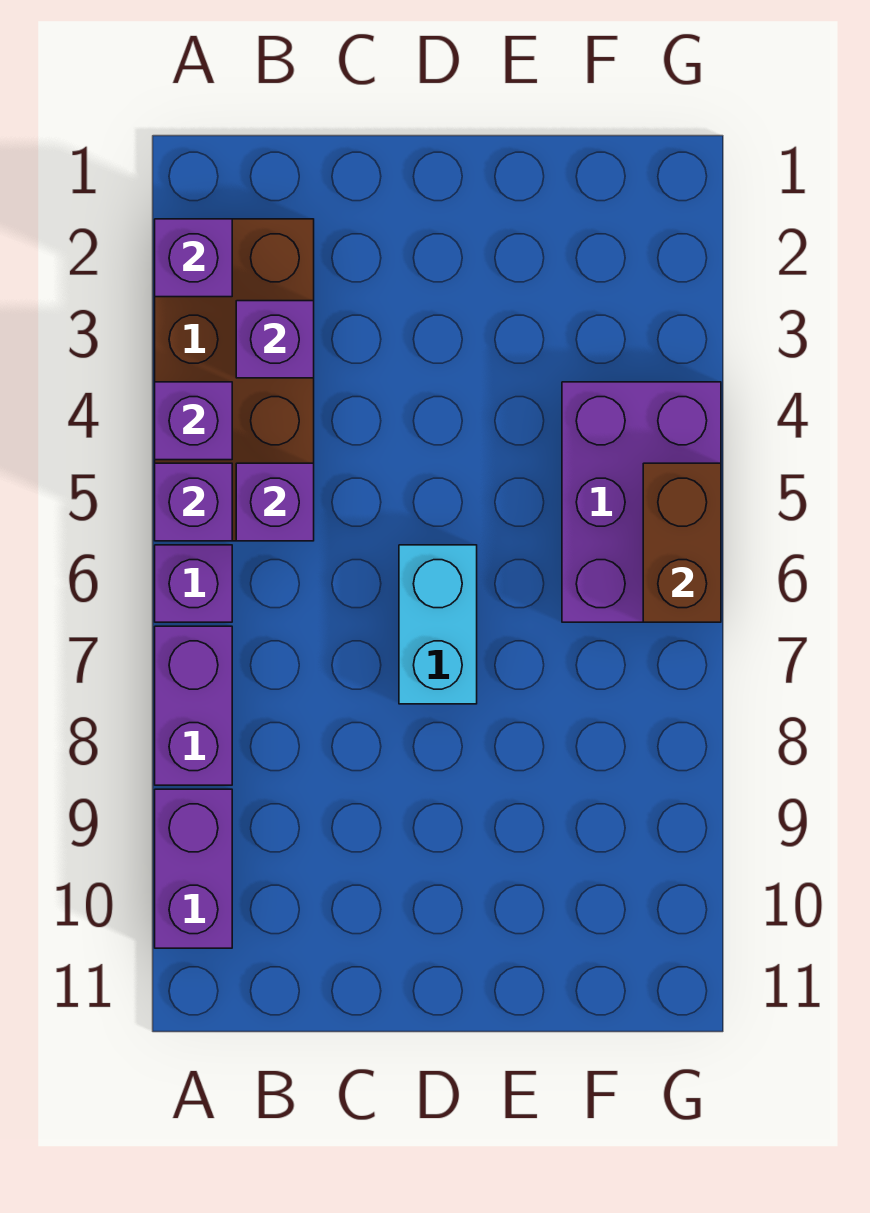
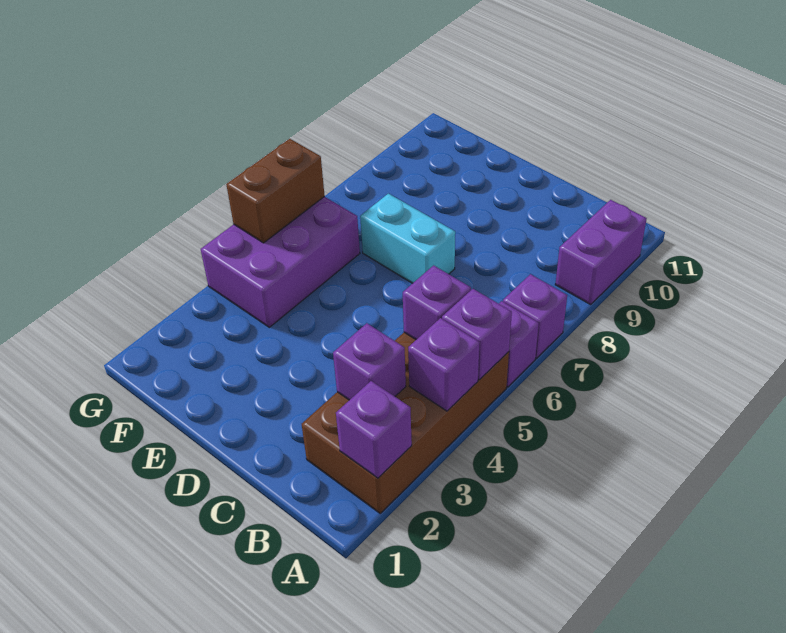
purple brick A7:A8 level 1 -> purple brick A7 level 1
cyan brick D6:D7 level 1 -> cyan brick D7:E7 level 1

